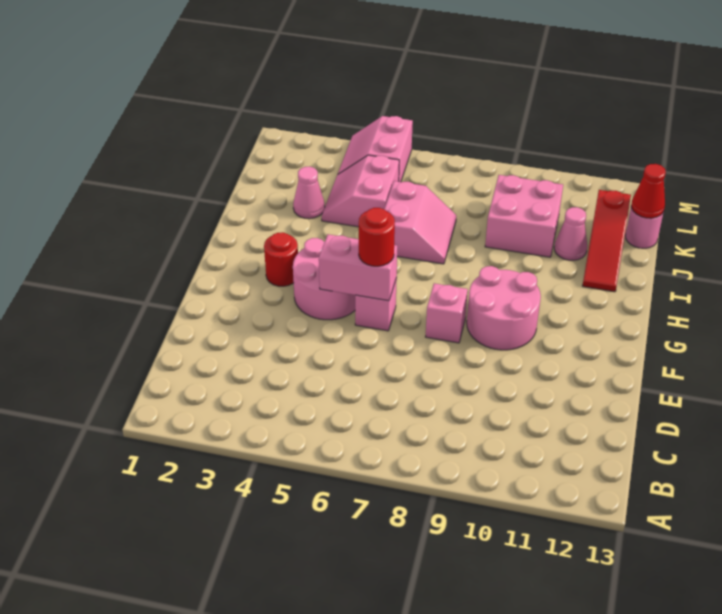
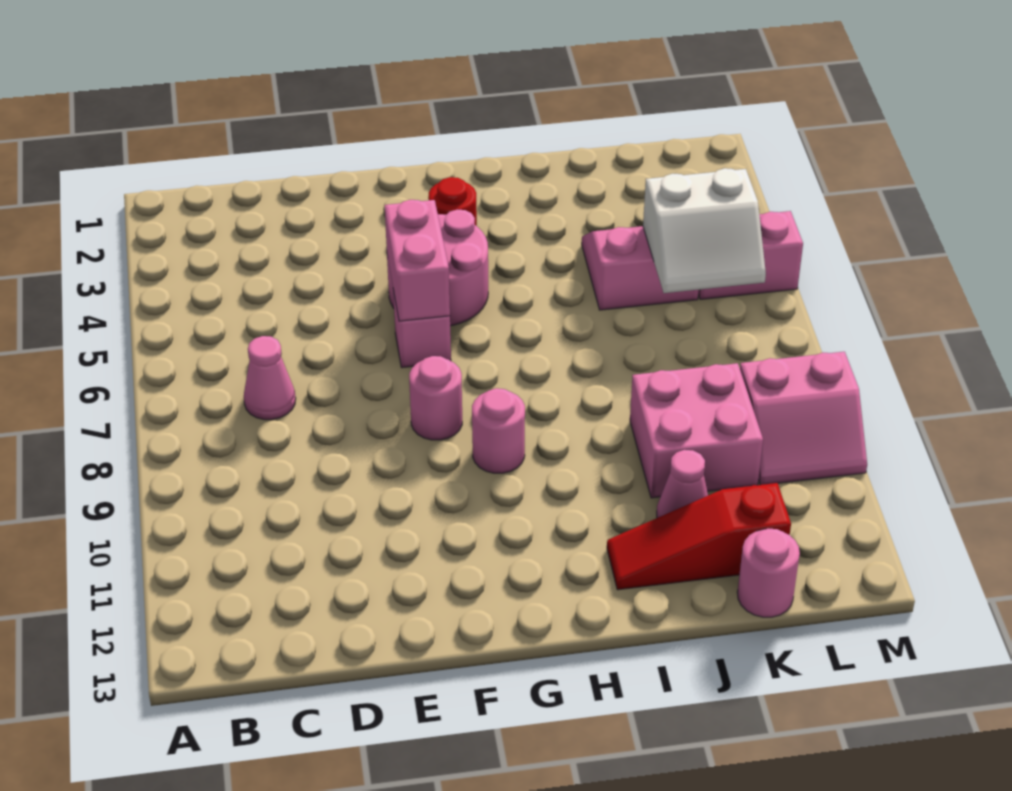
red round brick F6 level 3 -> none
pink brick F8 level 1 -> pink round brick F8 level 1
pink round brick F9:G10 level 1 -> pink round brick G9 level 1
pink slope I6:J7 level 1 top 6 -> pink slope L9:M10 level 1 top 9
pink cone J3 level 1 -> pink cone C7 level 1
none -> white slope K5:L6 level 2 top 5
red cone K13 level 2 -> none

